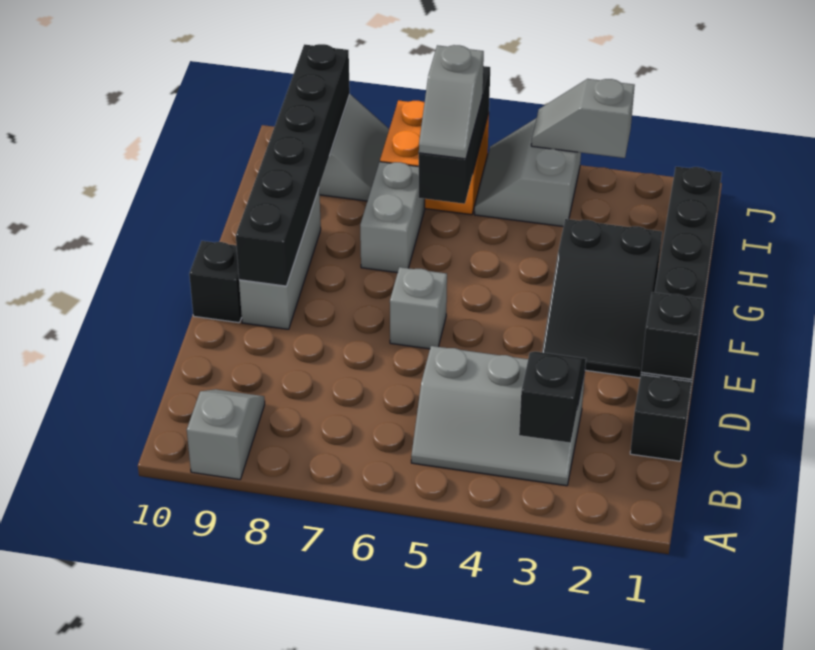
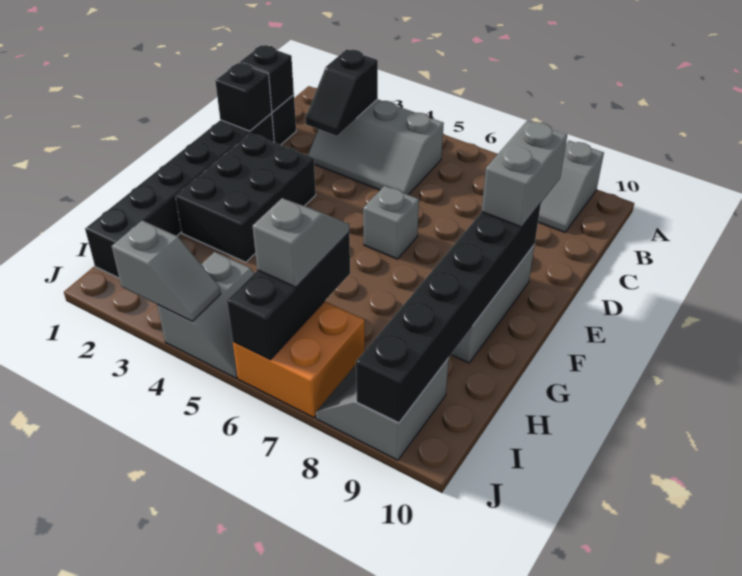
grey slope B3:C5 level 1 top C -> grey slope B3:C5 level 1 top B
black slope E2:G3 level 1 top G -> black brick E2:G3 level 1
black brick E10 level 1 -> black brick C1 level 2
grey brick G7:H7 level 1 -> grey brick D9:E9 level 3

